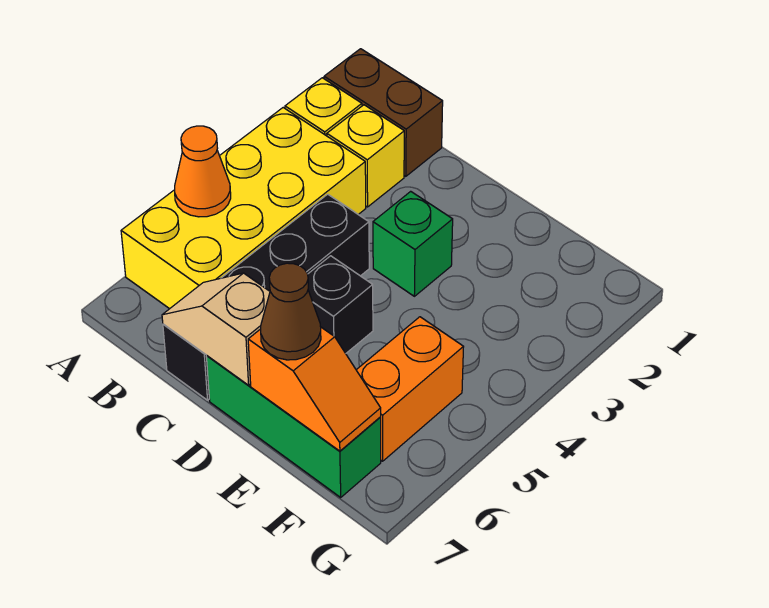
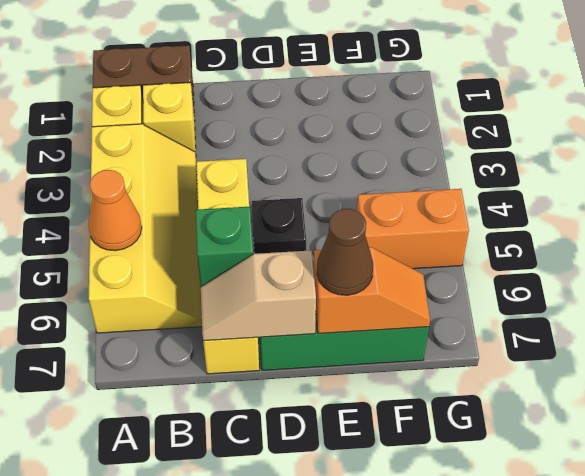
yellow brick A3:B6 level 1 -> yellow slope A3:B6 level 1 top A
black brick C4:C7 level 1 -> yellow brick C4:C7 level 1
green brick D3 level 1 -> green brick C6 level 2
orange brick F5:F6 level 1 -> orange brick F5:G5 level 1

